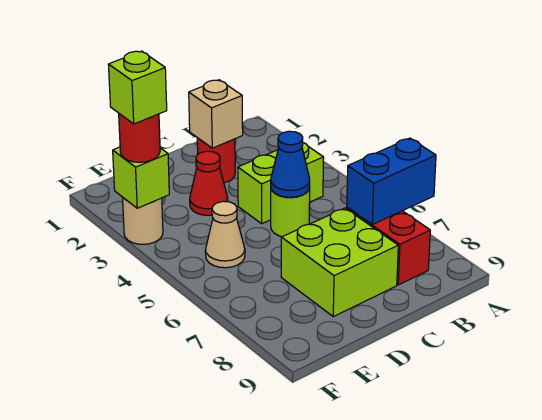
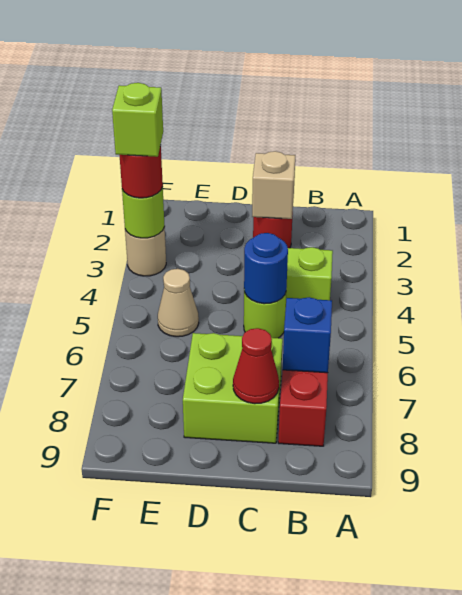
blue brick A7:B7 level 2 -> blue brick B7 level 2
blue cone C5 level 2 -> blue round brick C5 level 2
red cone D3 level 1 -> red cone C8 level 2
lime brick F3 level 2 -> lime round brick F3 level 2

